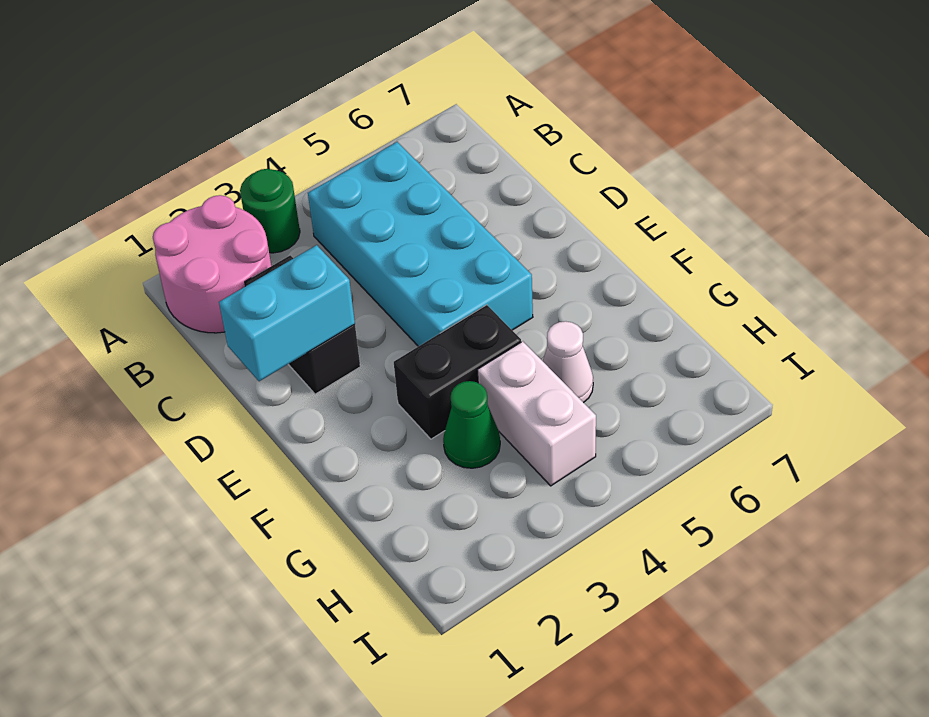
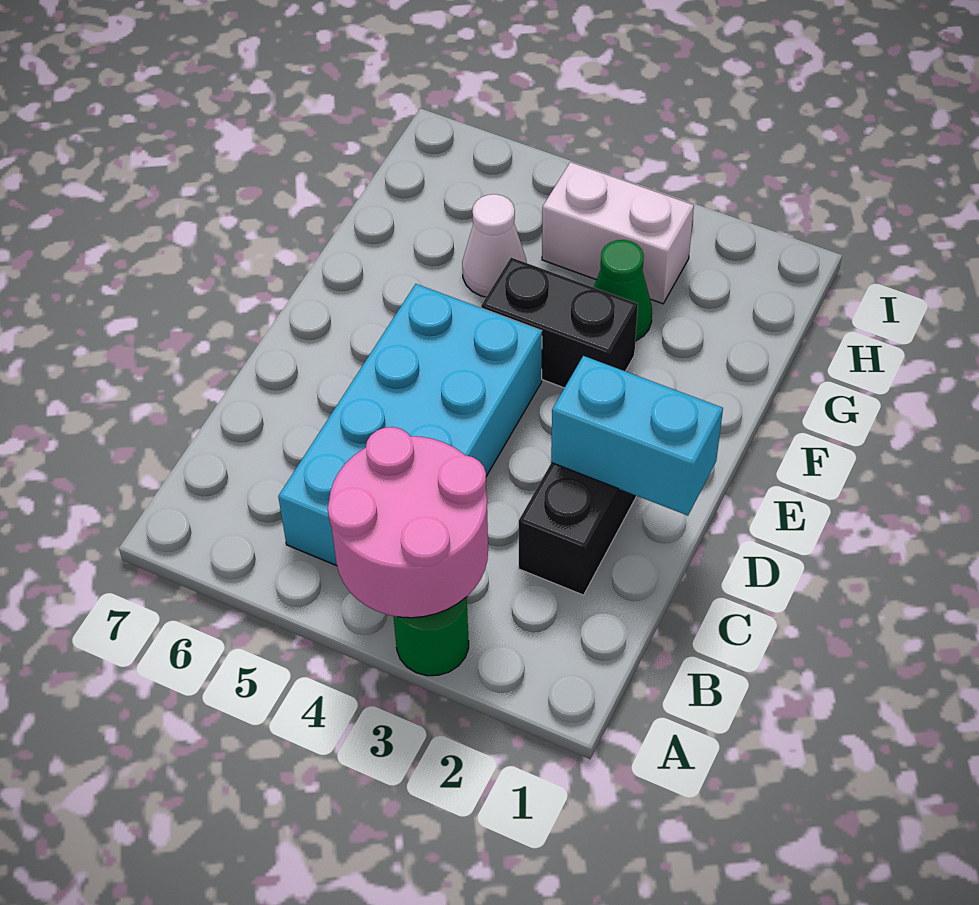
pink round brick A1:B2 level 1 -> pink round brick A3:B4 level 2
white brick G4:H4 level 1 -> white brick H3:H4 level 1

